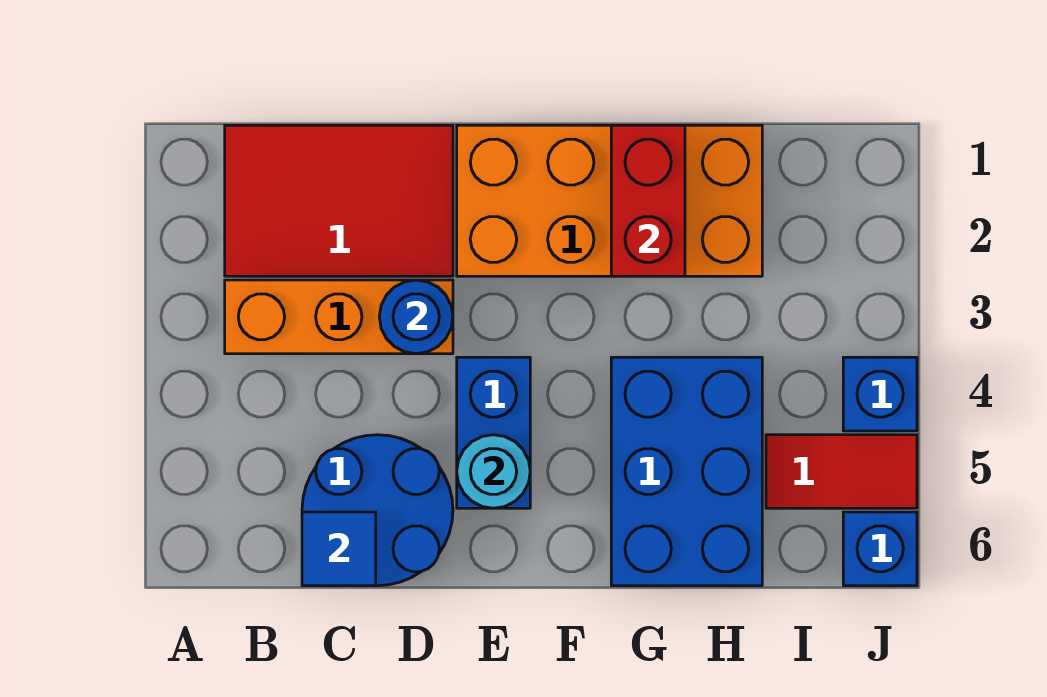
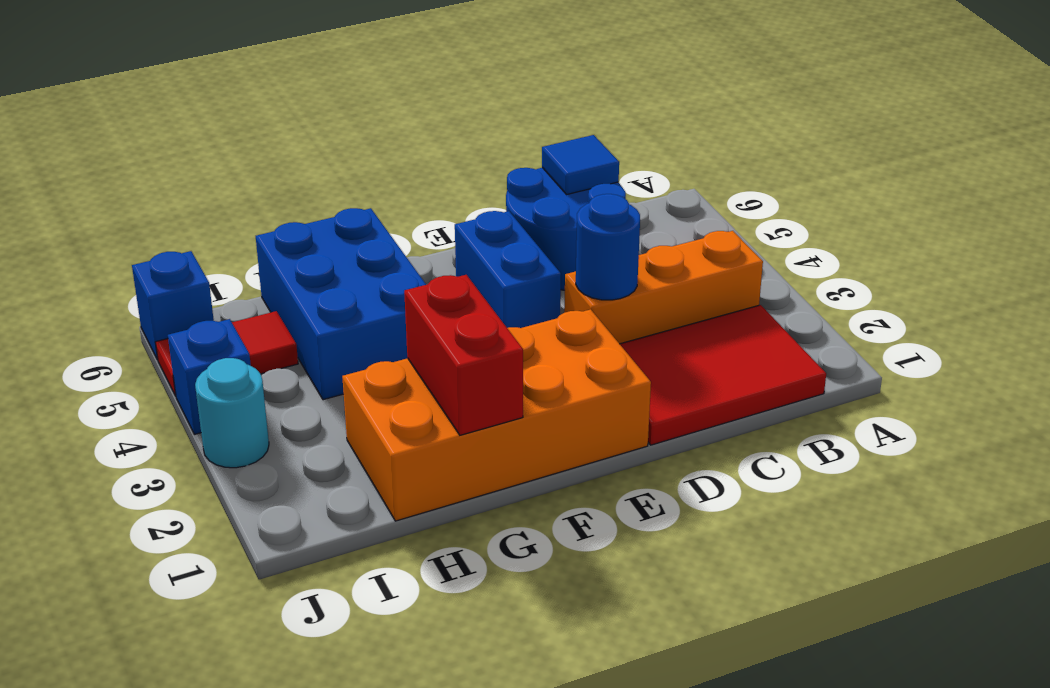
cyan round brick E5 level 2 -> cyan round brick J3 level 1

